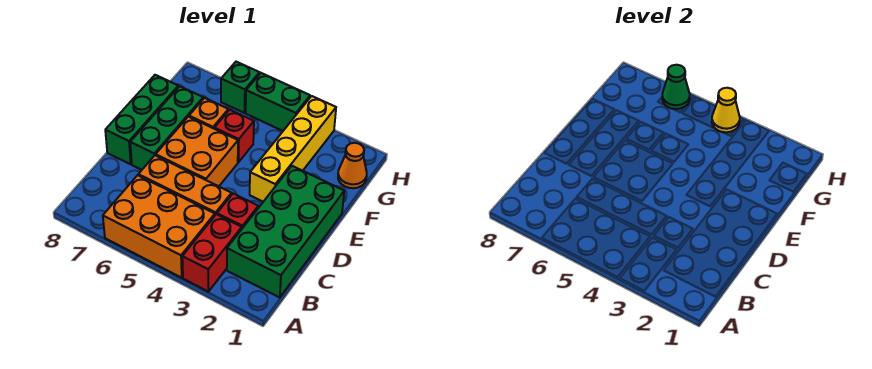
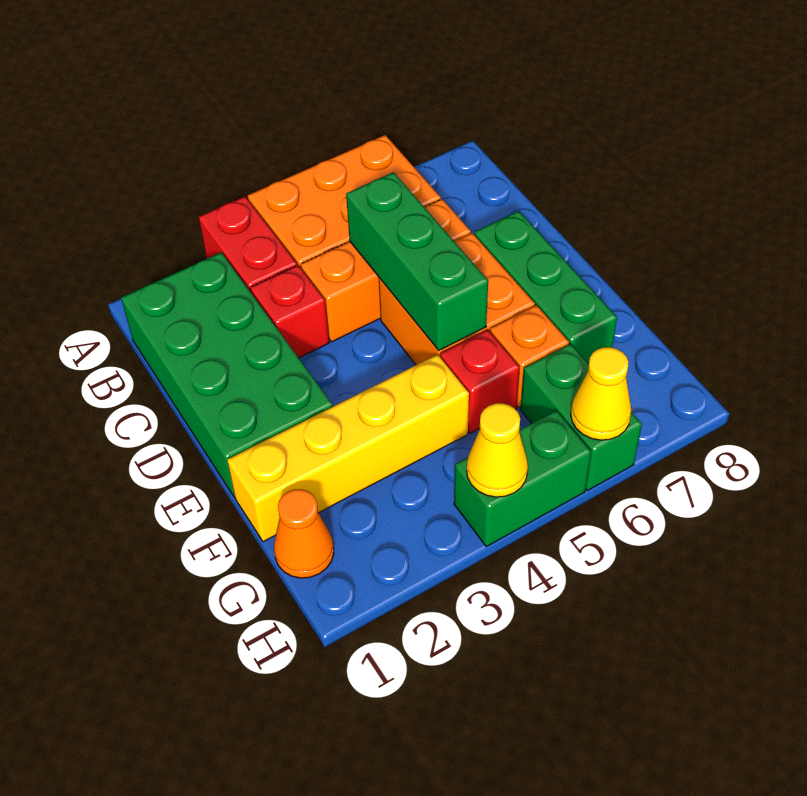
green brick D8:F8 level 1 -> green brick C5:E5 level 2
yellow brick E3:H3 level 1 -> yellow brick F1:F4 level 1
green brick H6 level 1 -> green brick G6:H6 level 1
green cone H6 level 2 -> yellow cone H6 level 2

